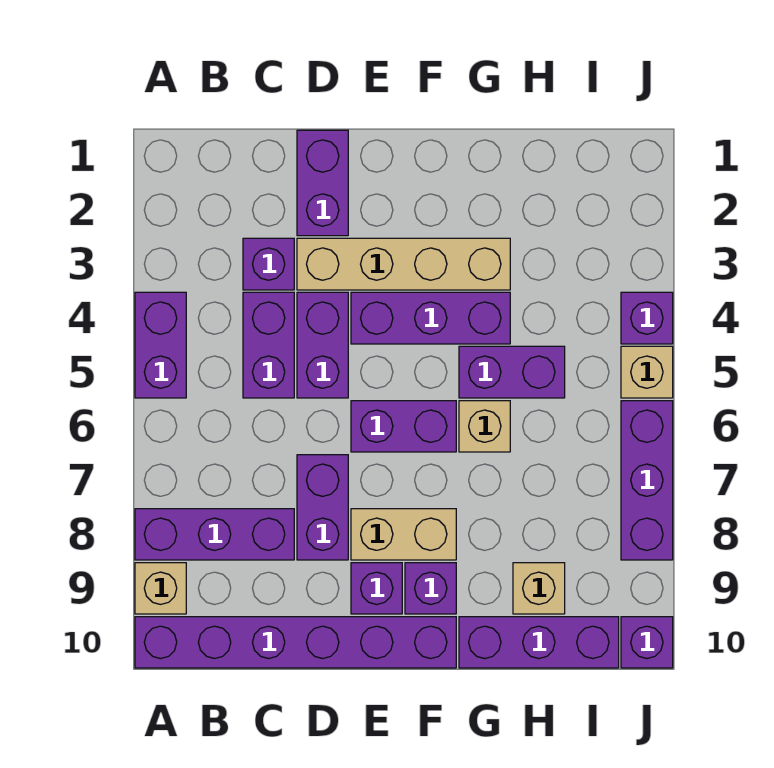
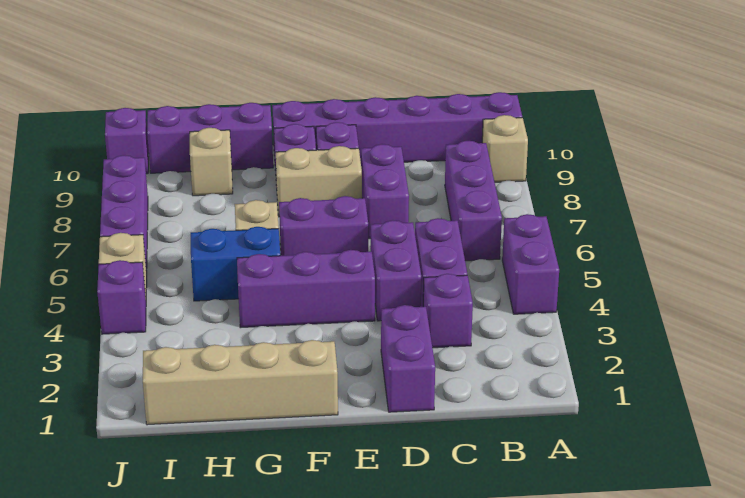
purple brick A8:C8 level 1 -> purple brick B6:B8 level 1
tan brick D3:G3 level 1 -> tan brick F1:I1 level 1
purple brick G5:H5 level 1 -> blue brick G5:H5 level 1

